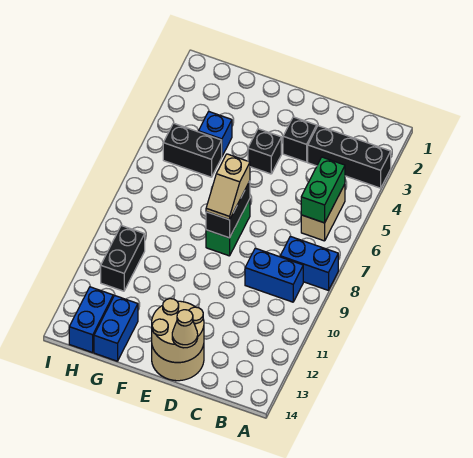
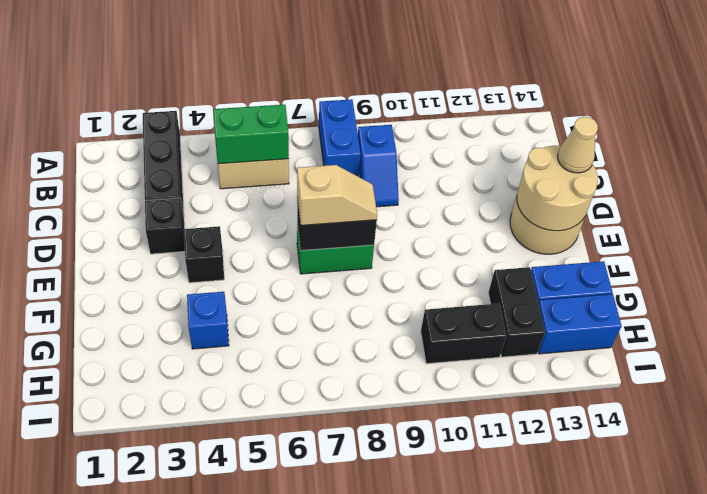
blue brick B9:C9 level 1 -> blue slope B9:C9 level 1 top B
black brick G5:H5 level 1 -> black brick G12:H12 level 1

